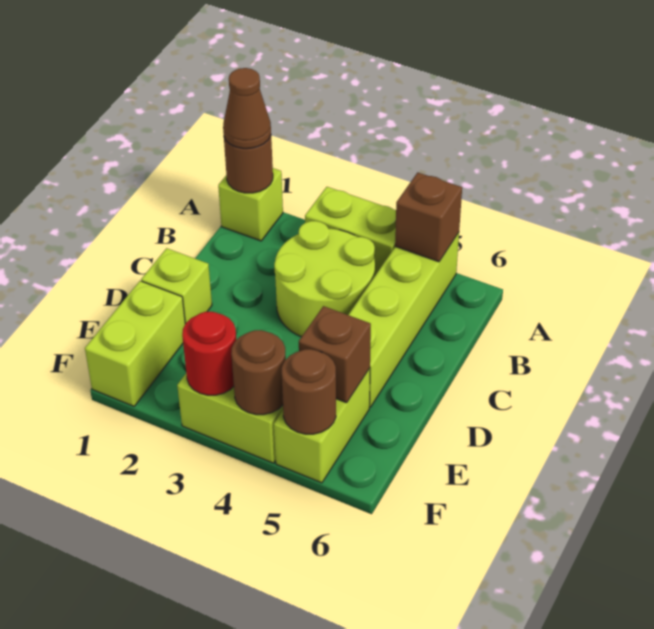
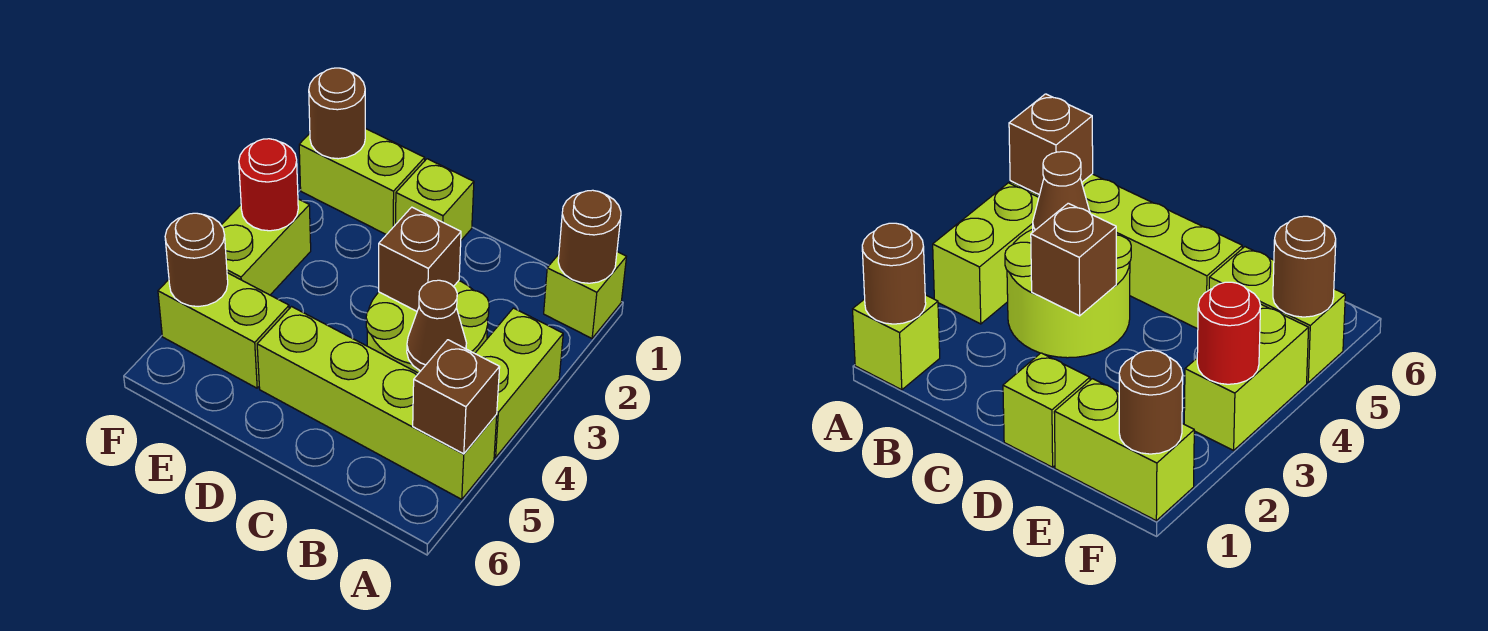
brown cone A1 level 3 -> brown cone B4 level 2
brown brick E5 level 2 -> brown brick C3 level 2
brown round brick F4 level 2 -> brown round brick F1 level 2

